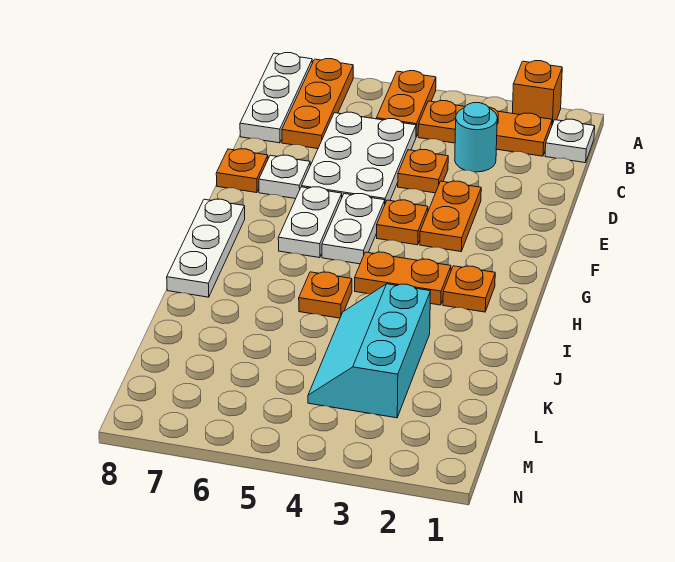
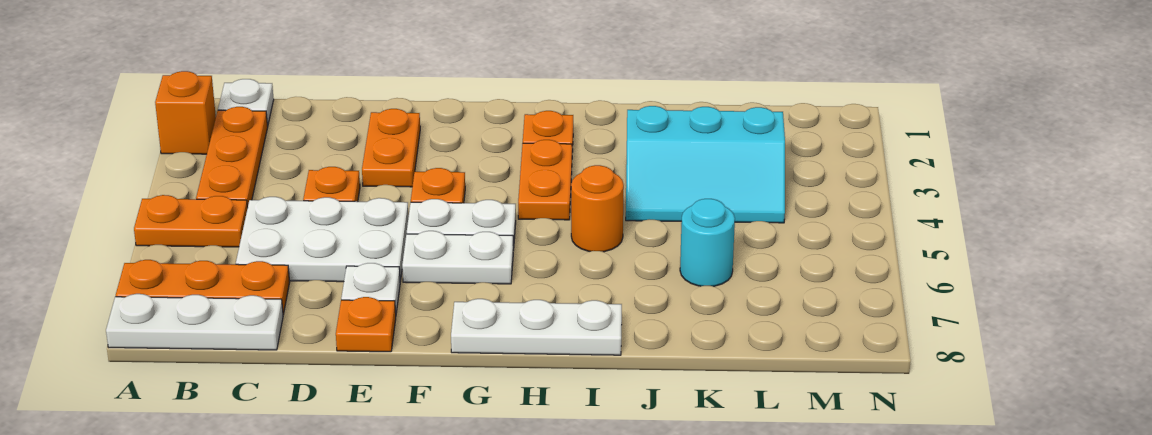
cyan round brick C3 level 1 -> cyan round brick K6 level 1
orange plate E3:F3 level 1 -> orange plate E2:E3 level 1
orange plate I5 level 1 -> orange round brick I5 level 1

